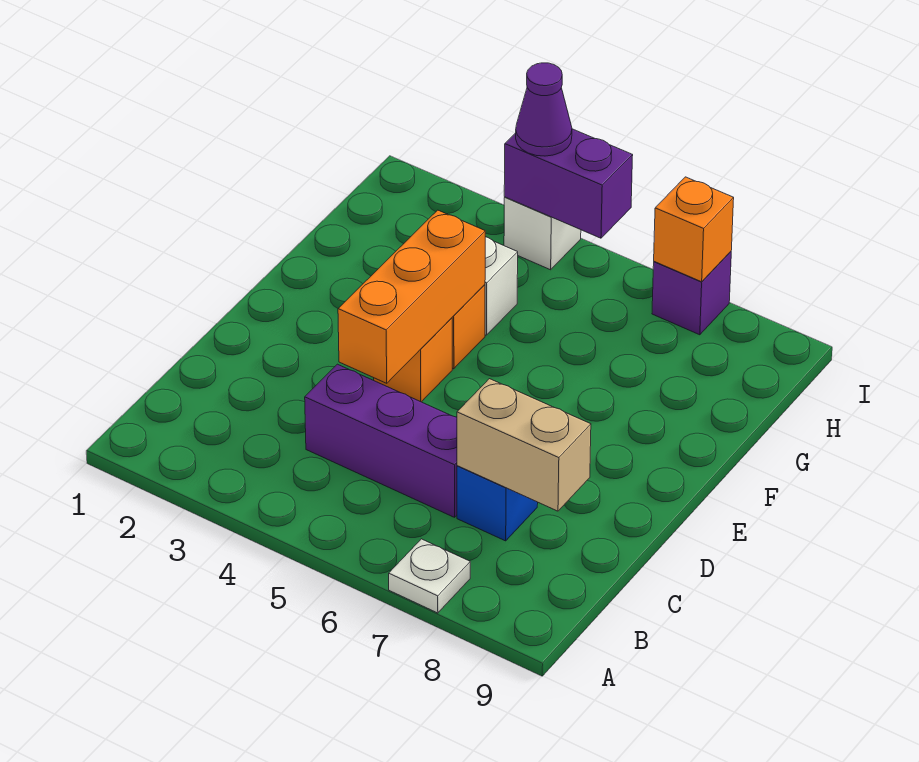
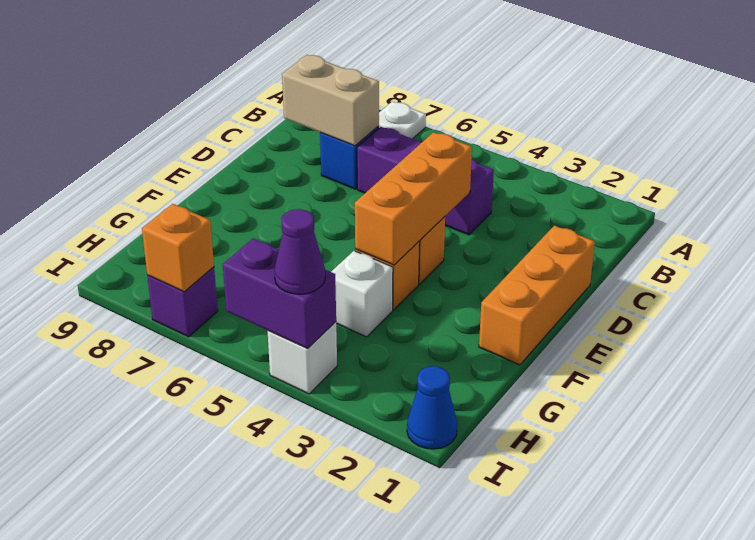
none -> orange brick D1:F1 level 1
none -> blue cone I1 level 1

